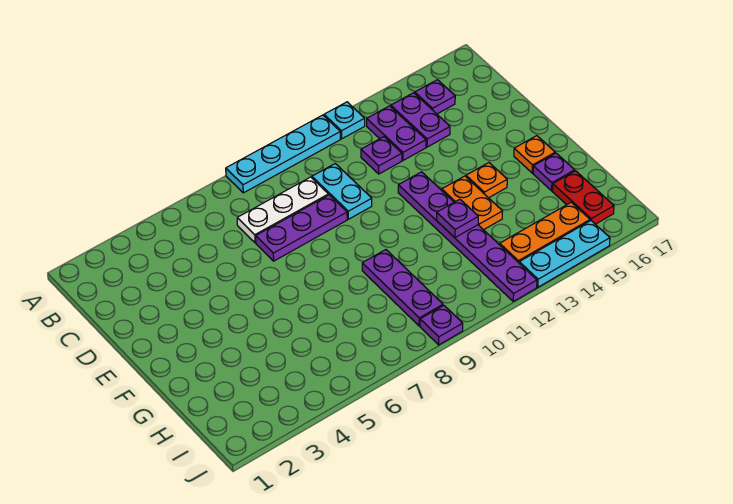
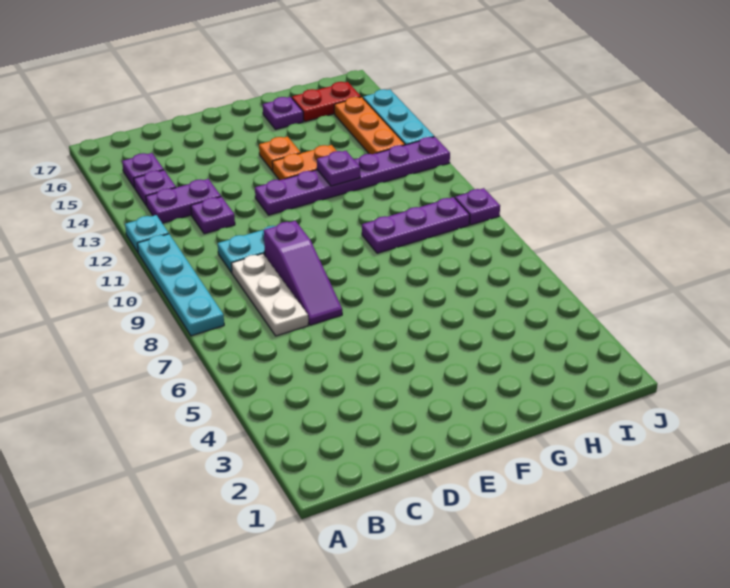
purple plate B14:C14 level 1 -> purple plate B14 level 1
purple plate D7:D9 level 1 -> purple slope D7:D9 level 1 top 9
orange plate F16 level 1 -> none

